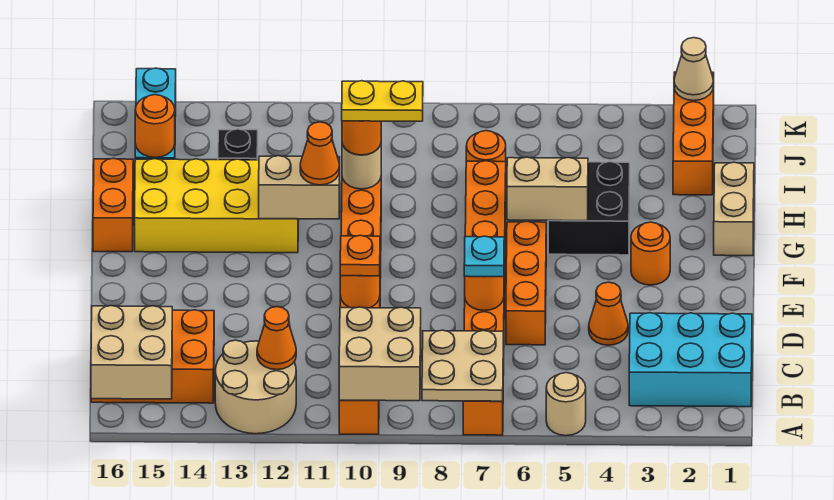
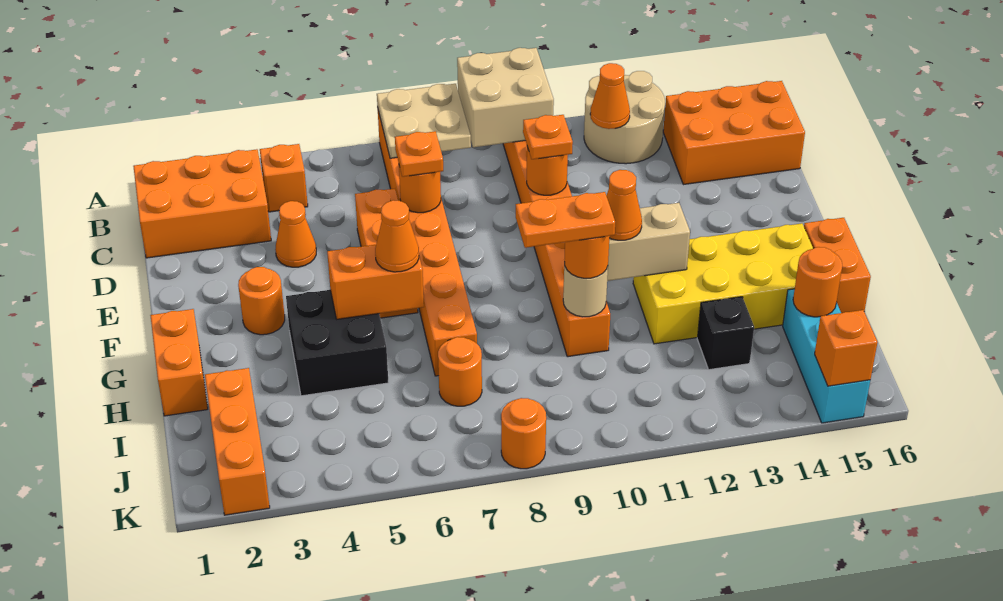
tan round brick A5 level 1 -> none
tan brick A15:B16 level 2 -> none
cyan brick B1:C3 level 1 -> orange brick B1:C3 level 1
none -> orange brick B4 level 1
cyan plate D7 level 3 -> orange plate D7 level 3
tan brick G1:H1 level 1 -> orange brick G1:H1 level 1
tan brick G5:G6 level 2 -> orange brick G5:G6 level 2
none -> orange cone G6 level 3
yellow plate H9:H10 level 4 -> orange plate H9:H10 level 4
tan cone K2 level 2 -> none
none -> orange round brick K8 level 1
none -> orange brick K15 level 2

